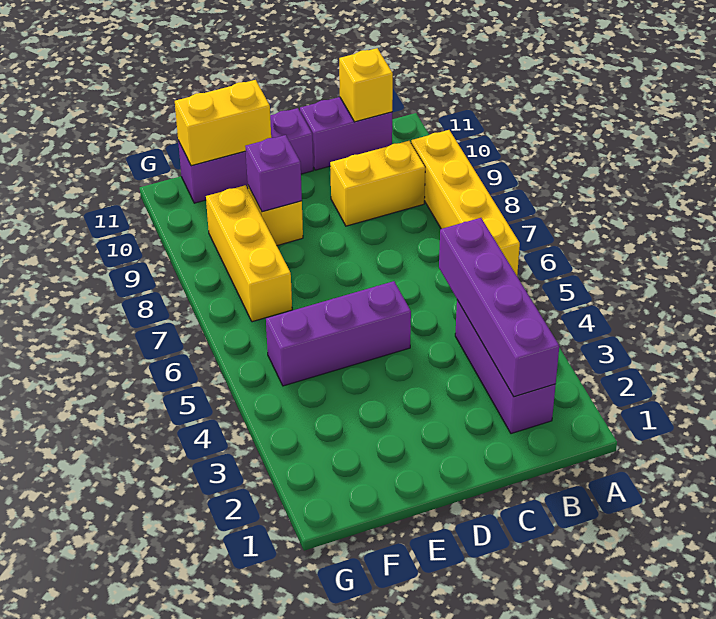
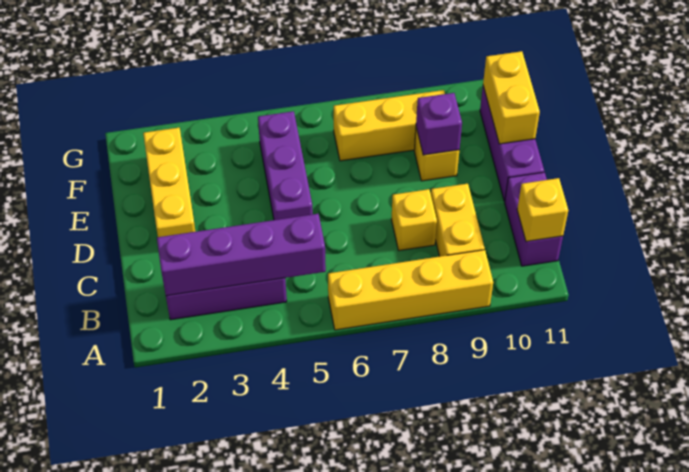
none -> yellow brick C8 level 1
none -> yellow brick D2:F2 level 1

